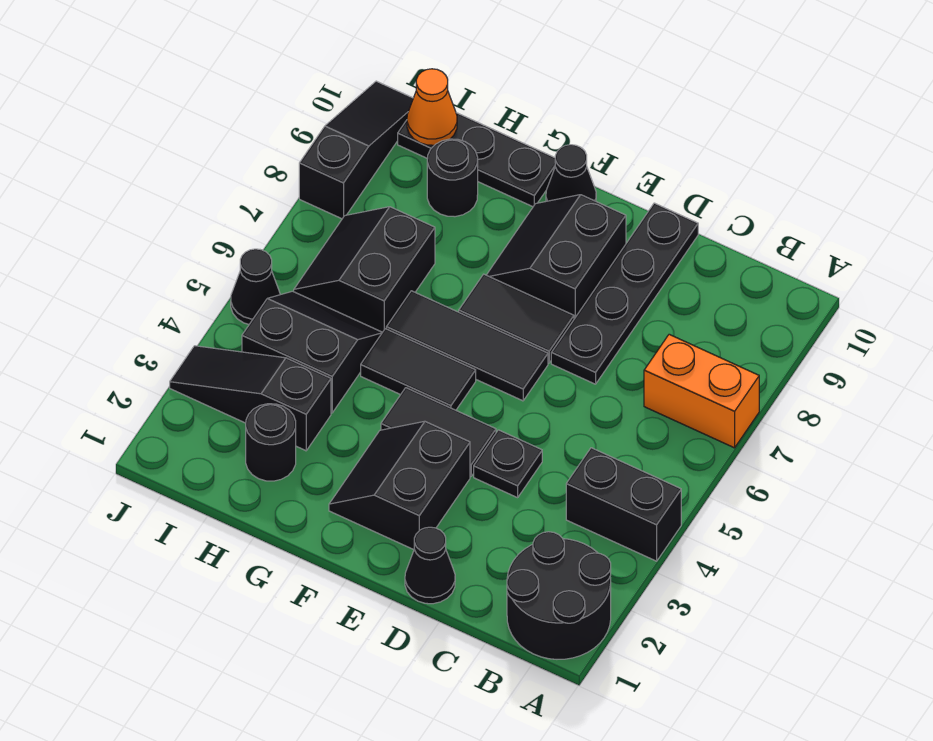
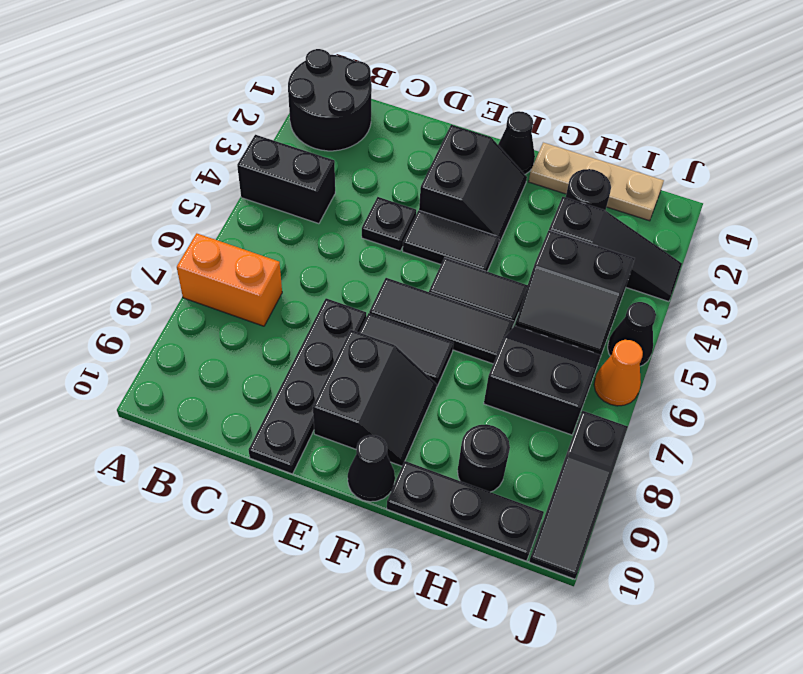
black cone D1 level 1 -> black cone F1 level 1
none -> tan plate G1:I1 level 1
black slope H6:I7 level 1 top H -> black slope H6:I7 level 1 top 7
orange cone I10 level 2 -> orange cone J6 level 1

